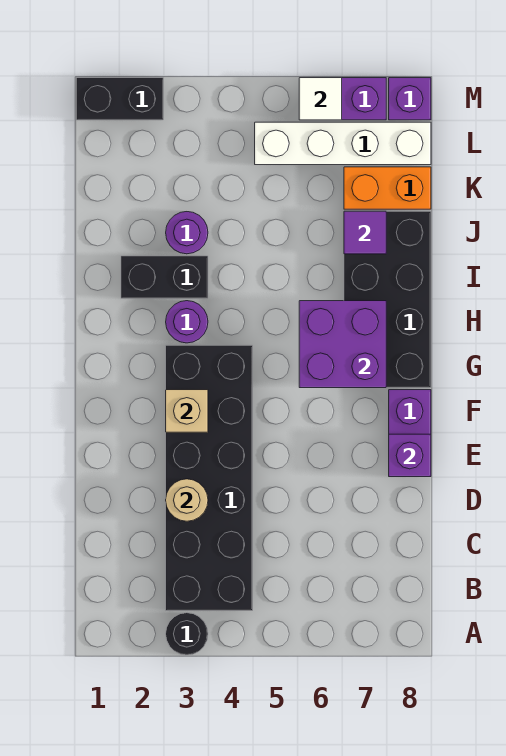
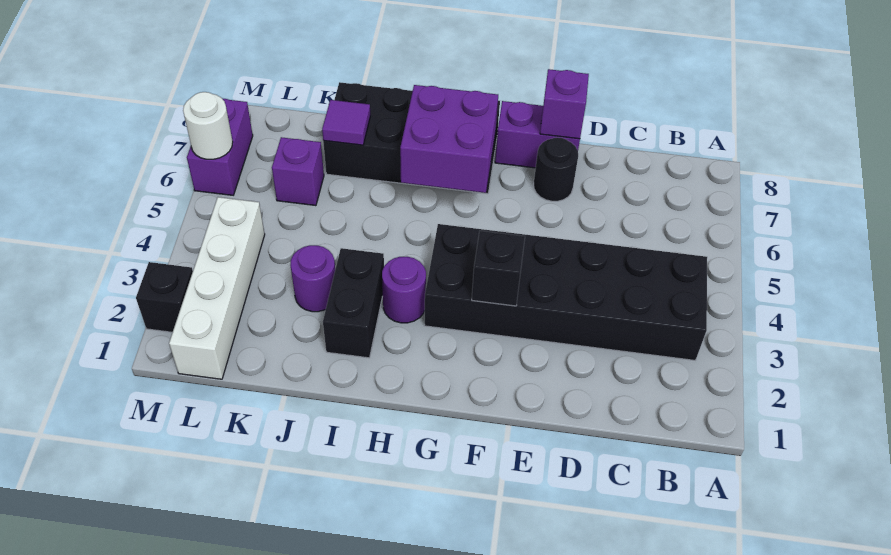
black round brick A3 level 1 -> black round brick E7 level 1
tan round brick D3 level 2 -> none
tan brick F3 level 2 -> black brick F3 level 2
orange brick K7:K8 level 1 -> none
white brick L5:L8 level 1 -> white brick L1:L4 level 1
black brick M1:M2 level 1 -> black brick M2 level 1
white tile M6 level 2 -> white round brick M6 level 2
purple brick M8 level 1 -> purple brick K6 level 1

